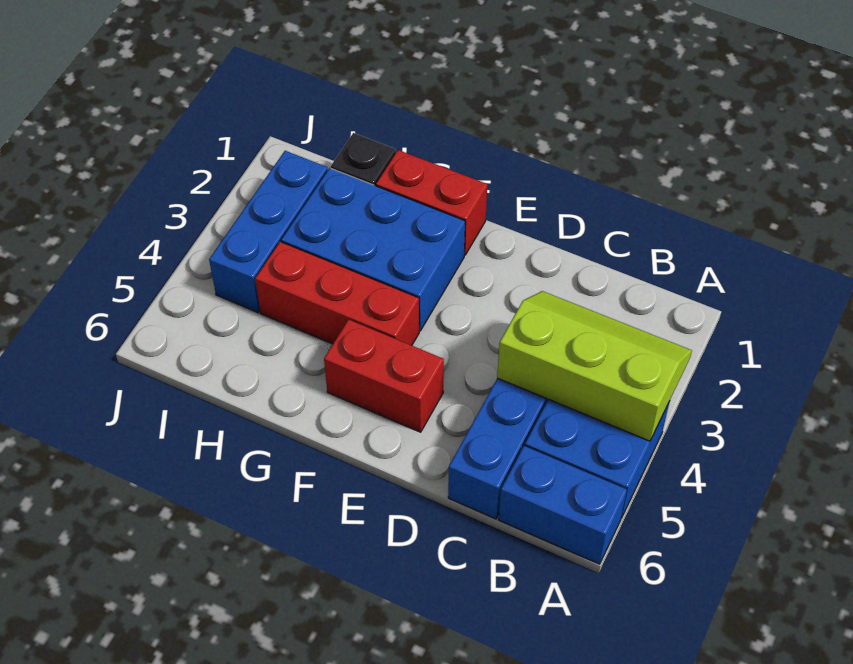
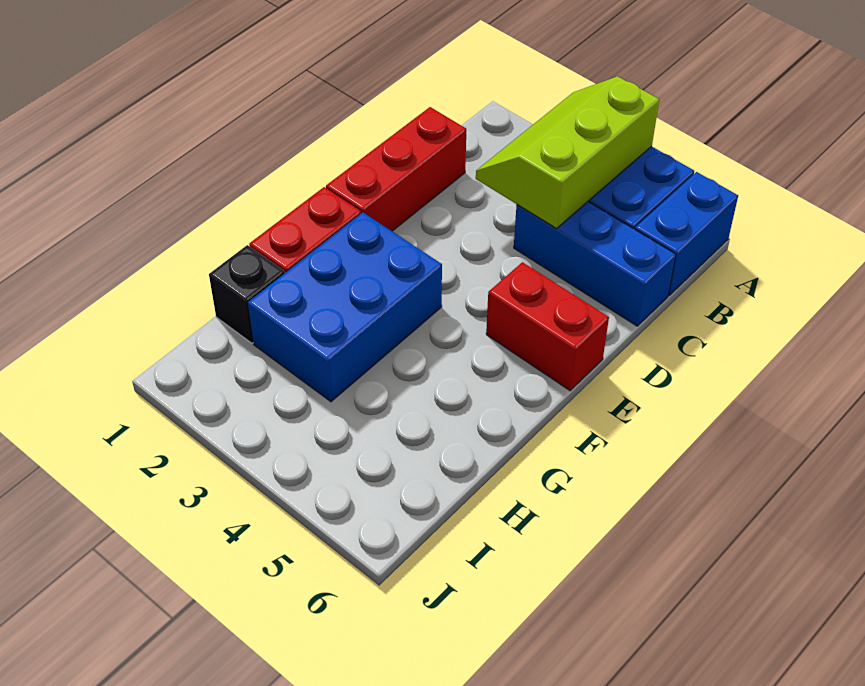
red brick E5:F5 level 1 -> red brick E5:E6 level 1
red brick F4:H4 level 1 -> red brick C1:E1 level 1
blue brick I2:I4 level 1 -> none

